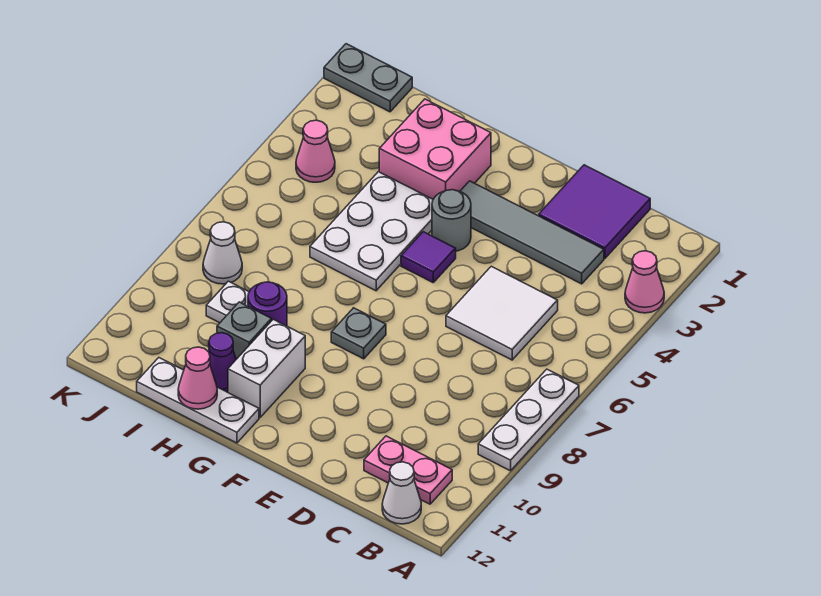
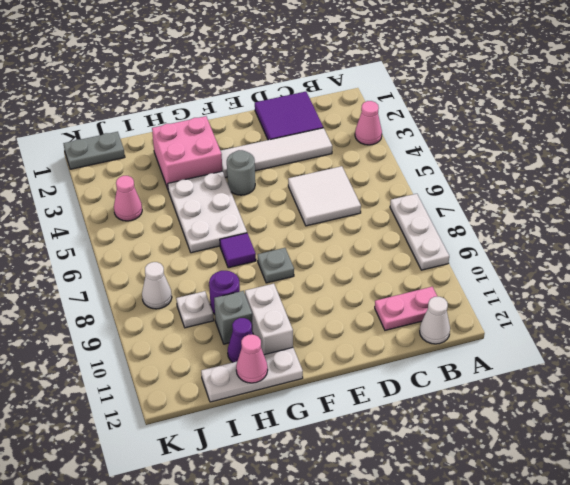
grey tile C3:F3 level 1 -> white tile C3:F3 level 1
purple tile F5 level 1 -> purple tile G7 level 1

